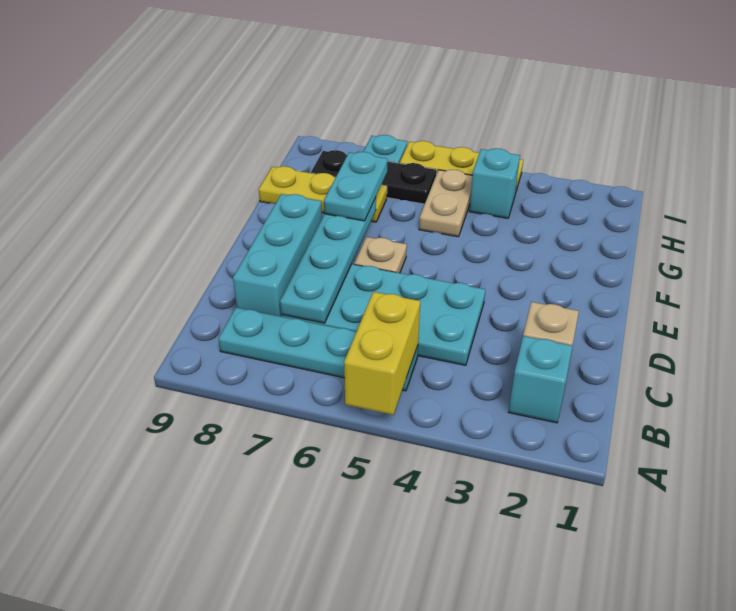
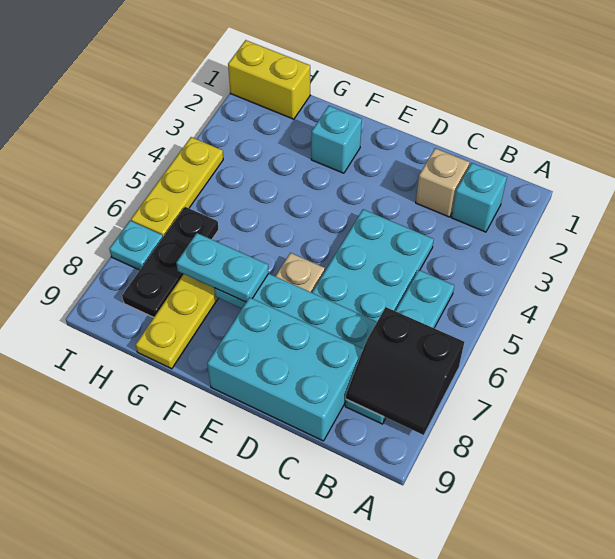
yellow brick A5:B5 level 2 -> yellow brick H1:I1 level 1
none -> black slope A7:B8 level 2 top 7
cyan brick C8:E8 level 1 -> cyan brick C8:E9 level 1
tan plate G5:H5 level 1 -> none
cyan brick H4 level 1 -> cyan brick F2 level 1

